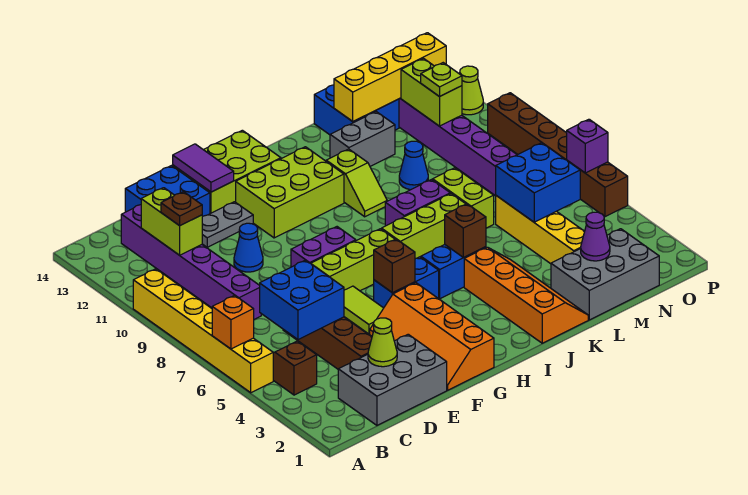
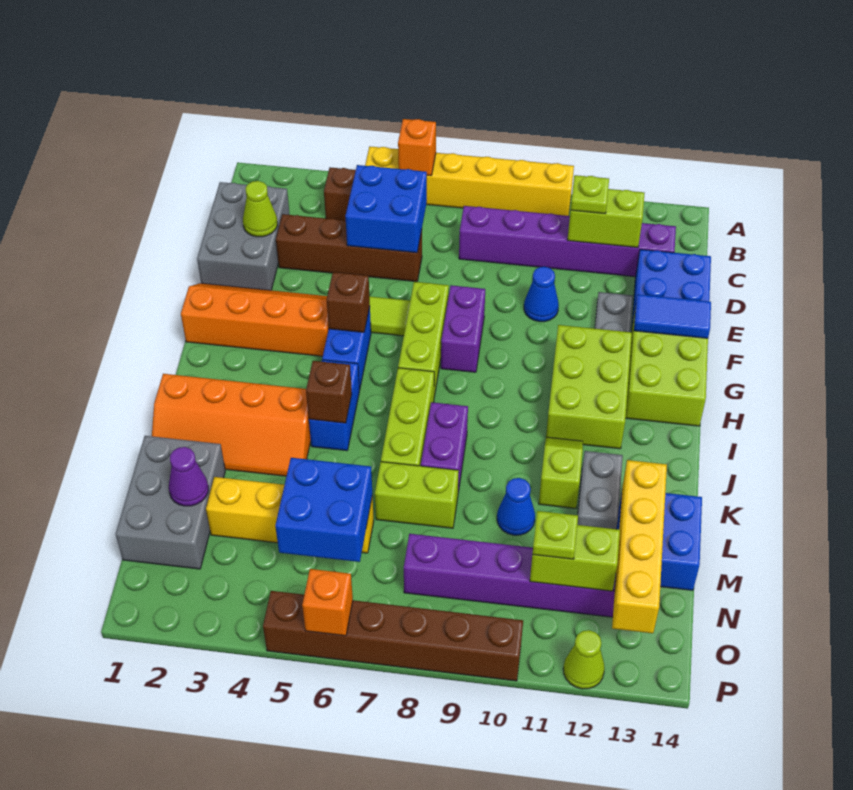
brown plate C11 level 3 -> lime plate C11 level 3
purple tile F13:F14 level 2 -> blue tile F13:F14 level 2
lime slope J10:J11 level 1 top 11 -> lime slope J11:K11 level 1 top K
purple brick P6 level 2 -> orange brick P6 level 2

